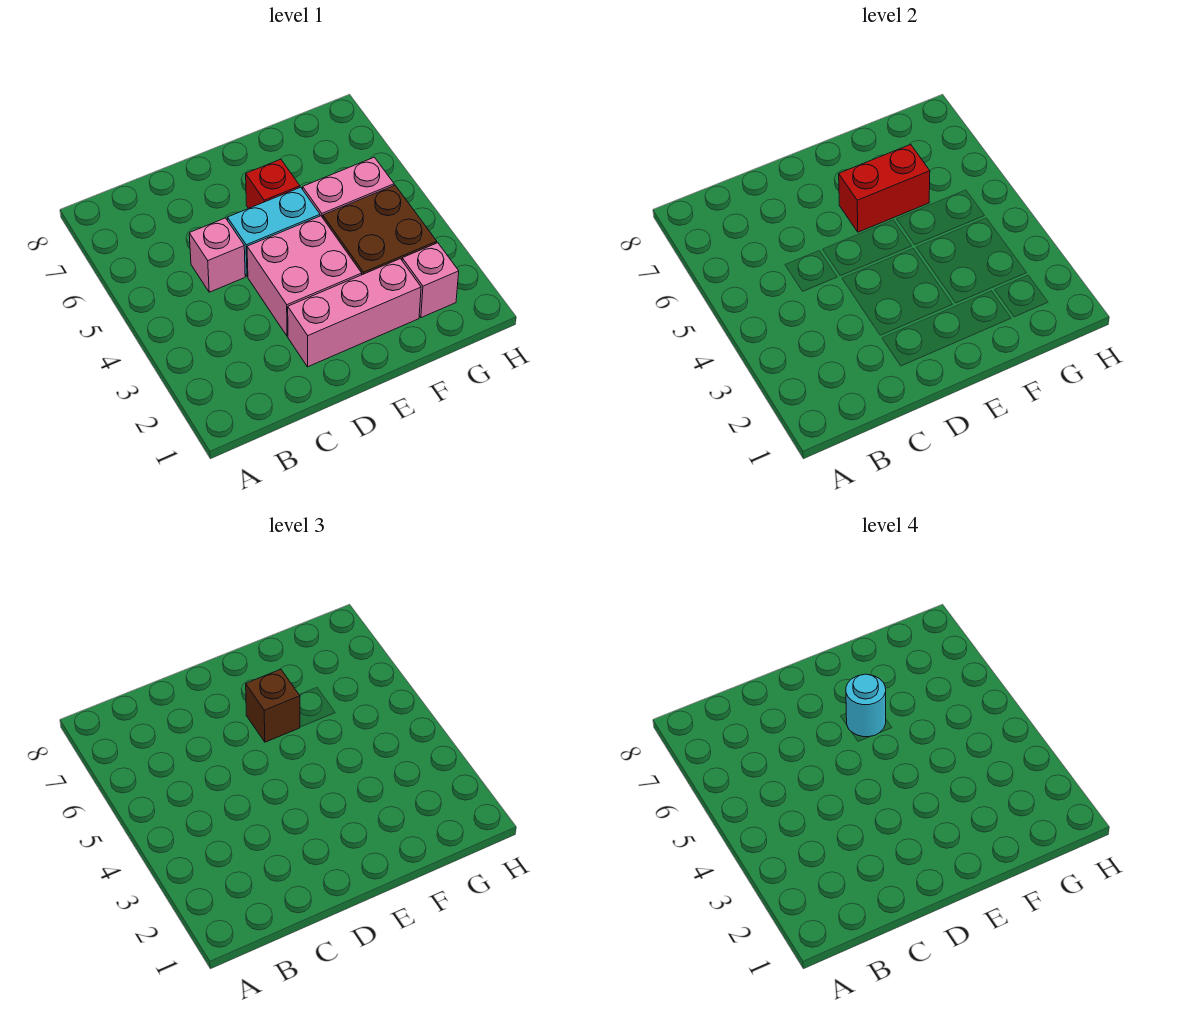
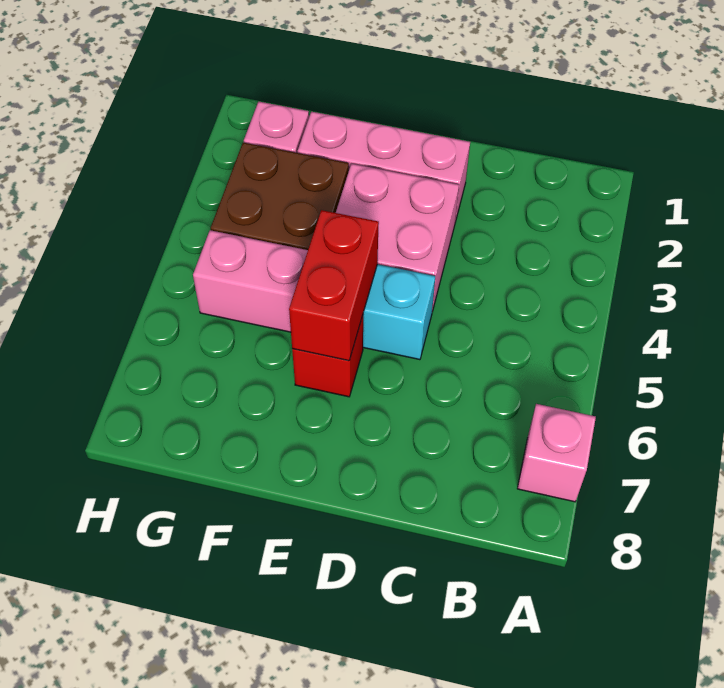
pink brick C5 level 1 -> pink brick A7 level 1
red brick E6:F6 level 2 -> red brick E5:E6 level 2
brown brick E6 level 3 -> none
cyan round brick E6 level 4 -> none

